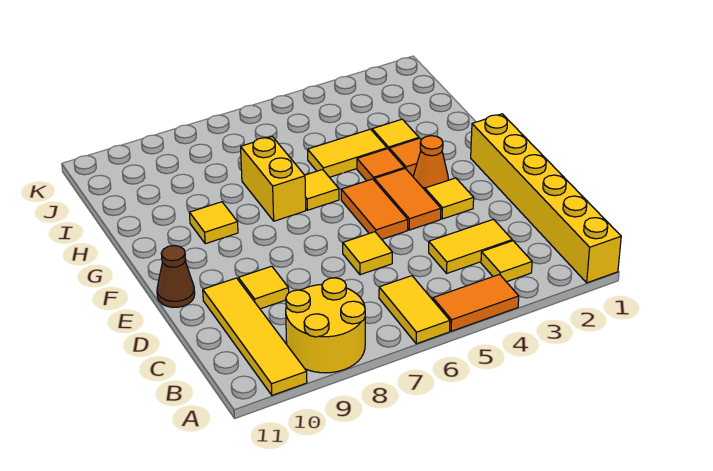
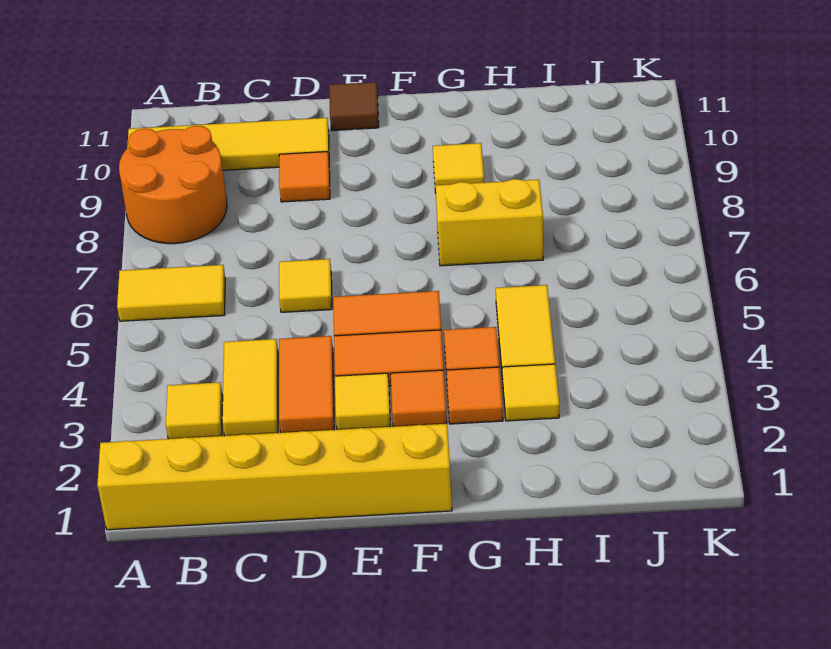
orange tile A4:A5 level 1 -> orange tile D3:D4 level 1
yellow round brick A8:B9 level 1 -> orange round brick A8:B9 level 1
yellow tile D9 level 1 -> orange tile D9 level 1
brown cone E11 level 1 -> brown tile E11 level 1
orange cone F3 level 1 -> orange tile F3 level 1
yellow tile G6 level 1 -> none

